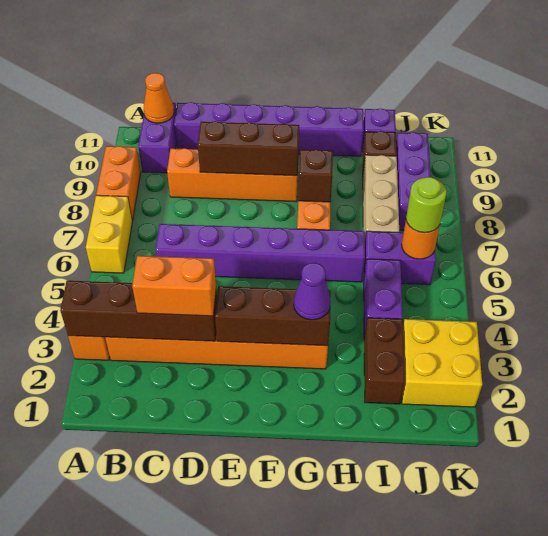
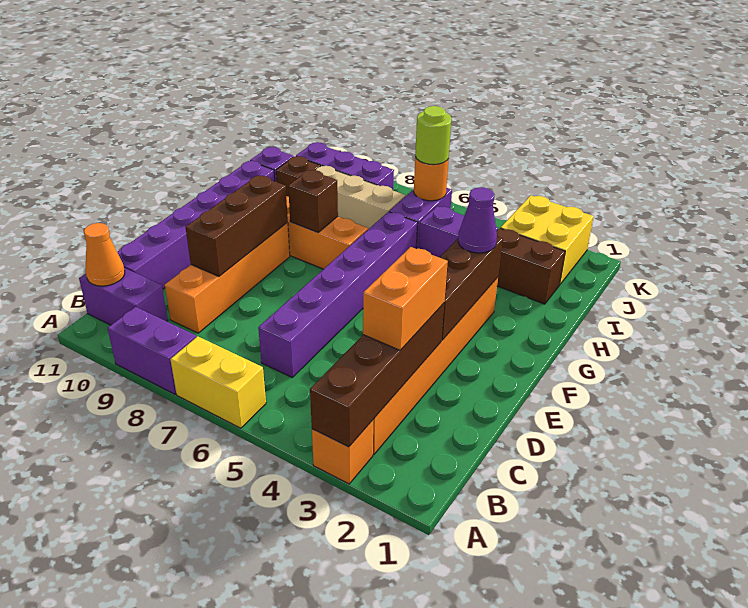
orange brick A8:A9 level 1 -> purple brick A8:A9 level 1

